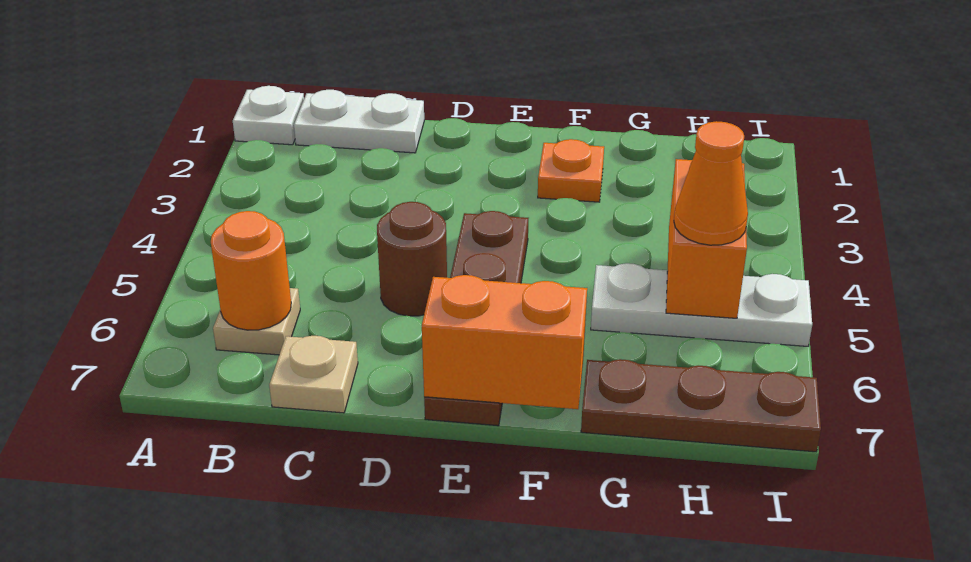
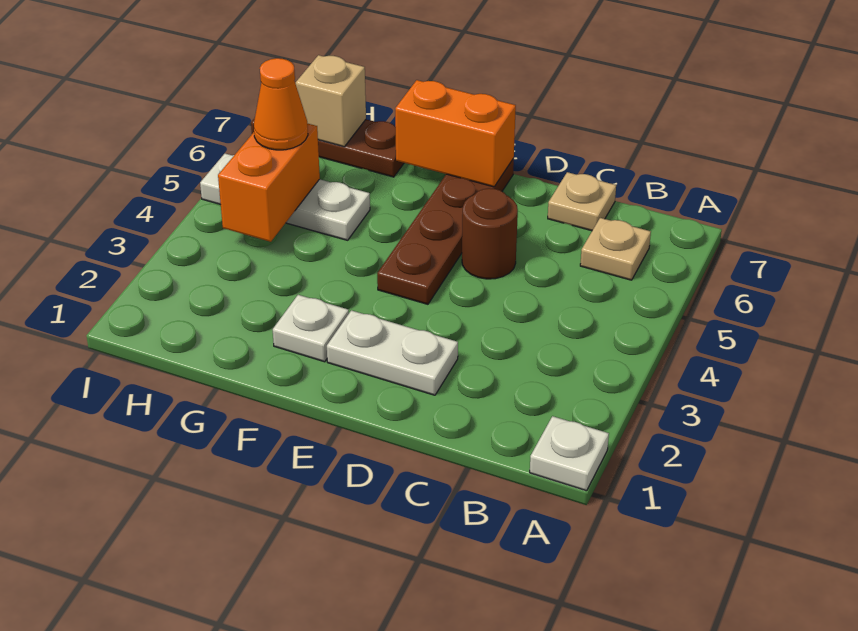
white plate B1:C1 level 1 -> white plate D2:E2 level 1
orange round brick B6 level 2 -> none
orange plate F2 level 1 -> white plate F2 level 1
none -> tan brick H7 level 2

